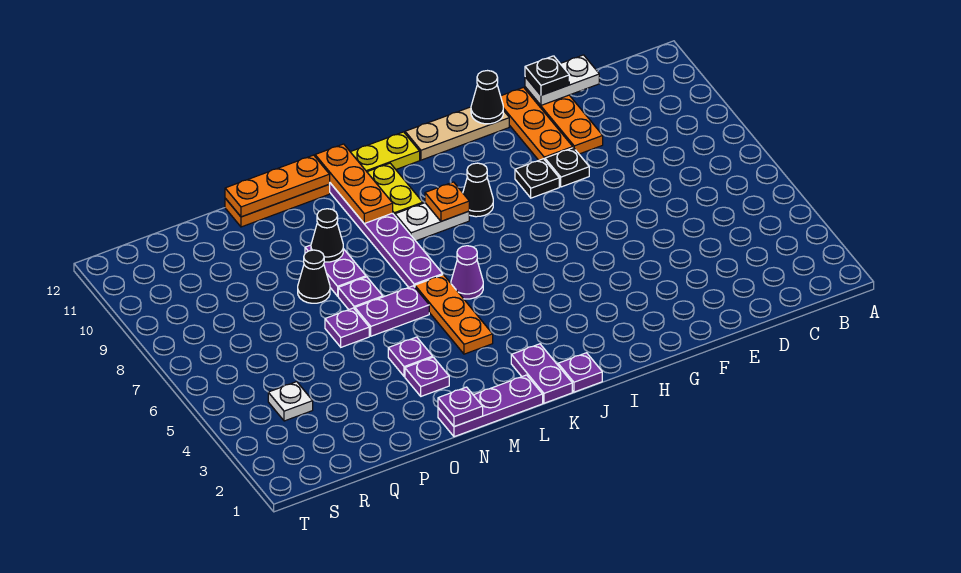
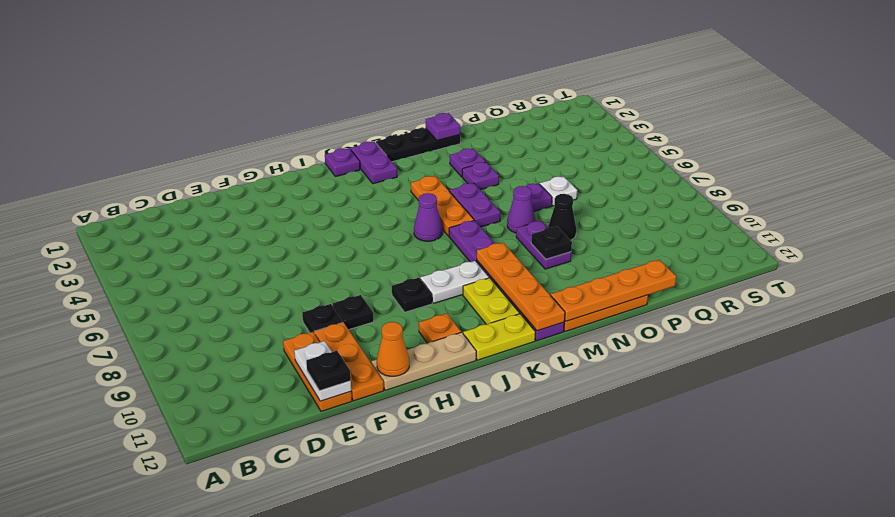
white plate D12:E12 level 2 -> white plate E11:E12 level 2
black cone G12 level 2 -> orange cone G12 level 2
black cone I9 level 1 -> black plate I9 level 1
orange plate J9 level 2 -> orange plate I11 level 1
purple plate L1:N1 level 1 -> black plate L1:N1 level 1
orange plate L10:L12 level 2 -> orange plate L9:L12 level 2
purple plate M6:N6 level 1 -> purple plate M5:M6 level 1
orange plate M12:O12 level 2 -> orange plate M12:P12 level 2
purple plate N7 level 1 -> purple cone N7 level 1
black cone N9 level 2 -> black plate N9 level 2
white plate R4 level 1 -> white plate P6 level 1

